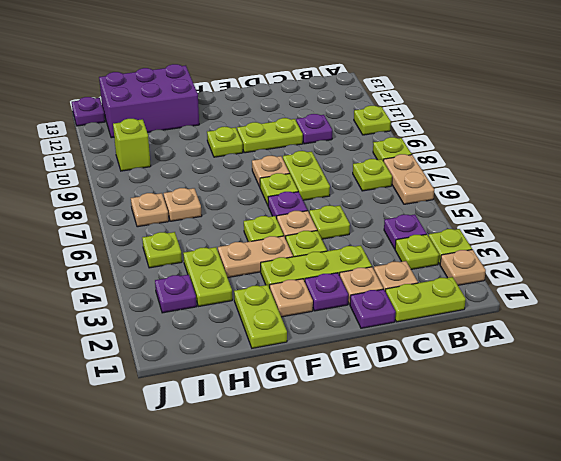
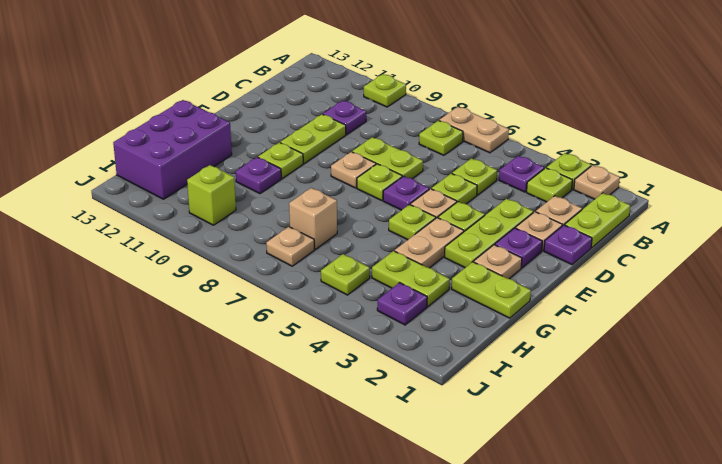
lime plate A8 level 1 -> lime plate C5 level 1
tan plate H7 level 1 -> tan brick H7 level 1
purple plate J13 level 1 -> purple plate G10 level 1

